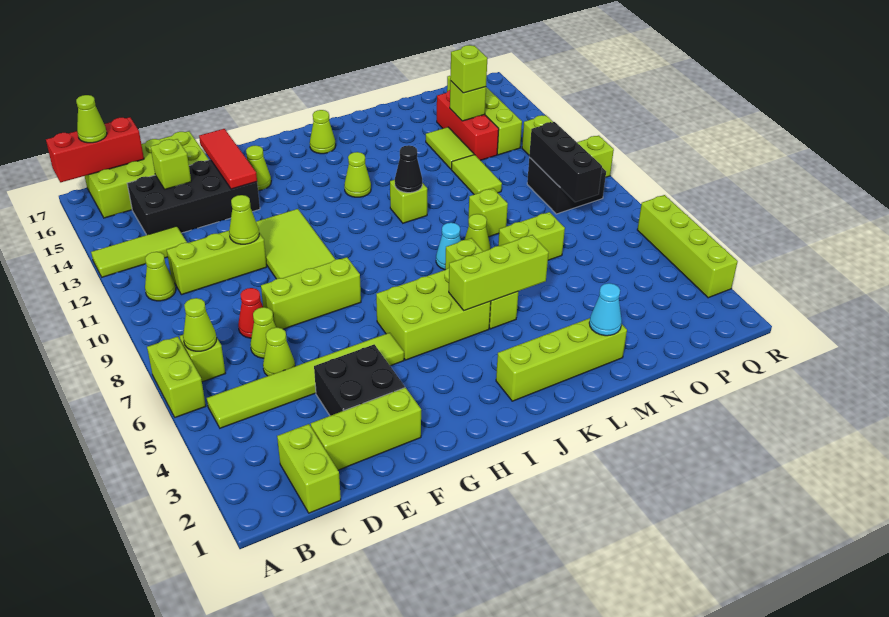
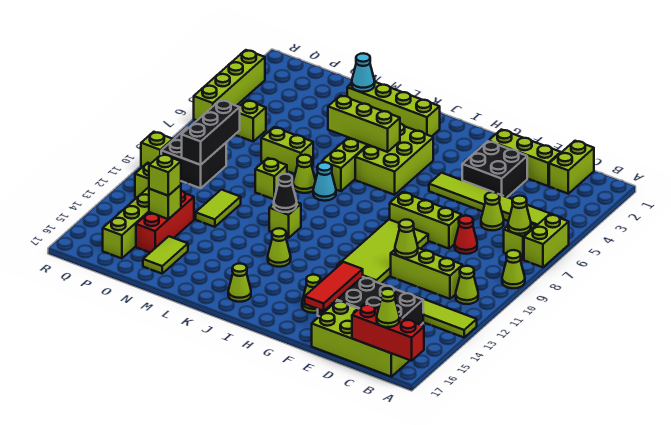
lime cone D7 level 1 -> lime cone A9 level 1
lime brick D15 level 2 -> lime brick P6 level 1
lime brick H5:J6 level 1 -> lime brick I4:J6 level 1
lime tile N13:N14 level 1 -> lime tile N15:N16 level 1

